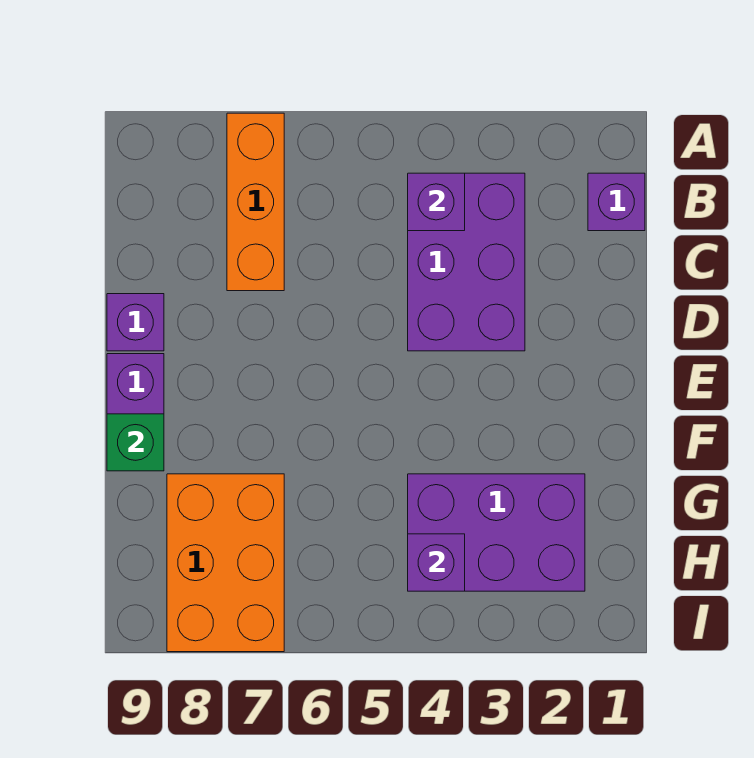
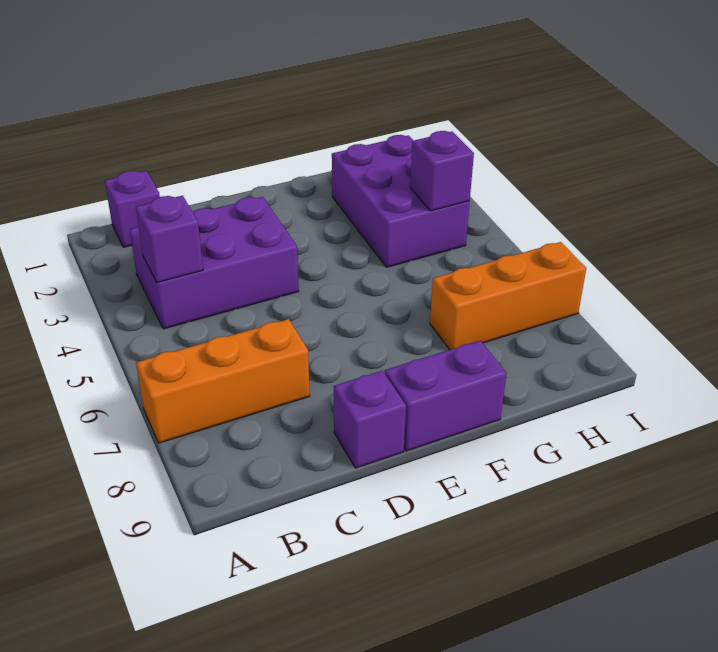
green brick F9 level 2 -> none
orange brick G7:I8 level 1 -> orange brick G7:I7 level 1

